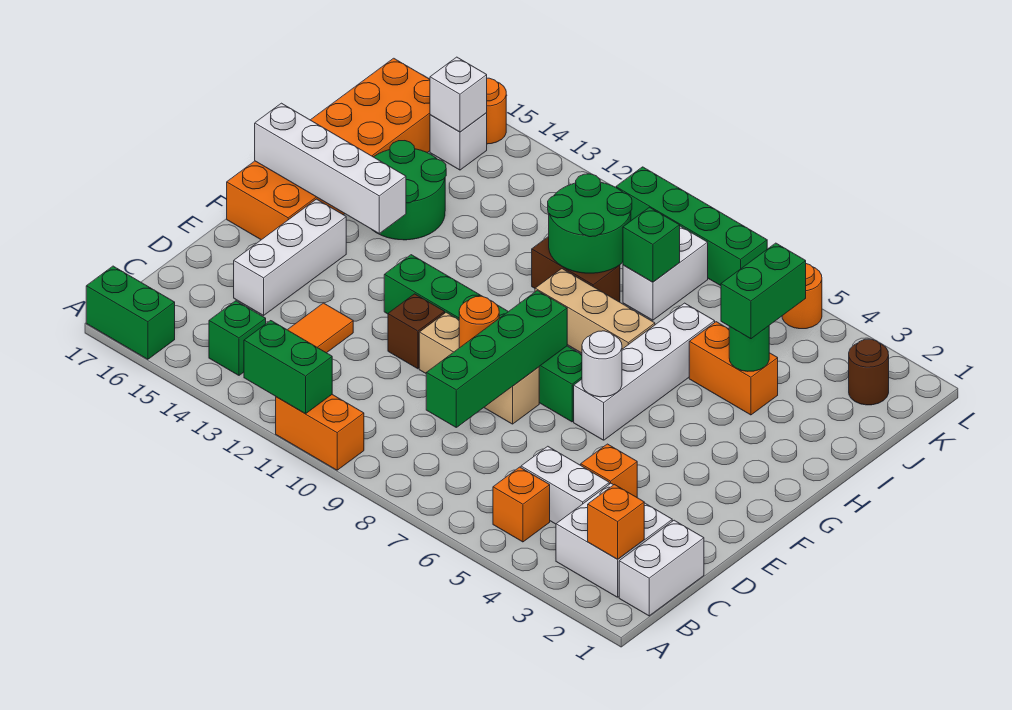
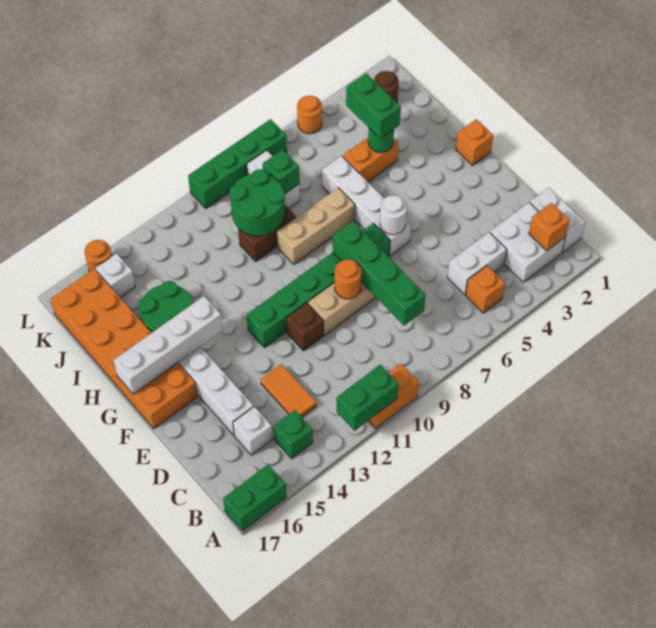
orange brick D4 level 1 -> orange brick G1 level 1
white brick K15 level 2 -> white brick C15 level 1

